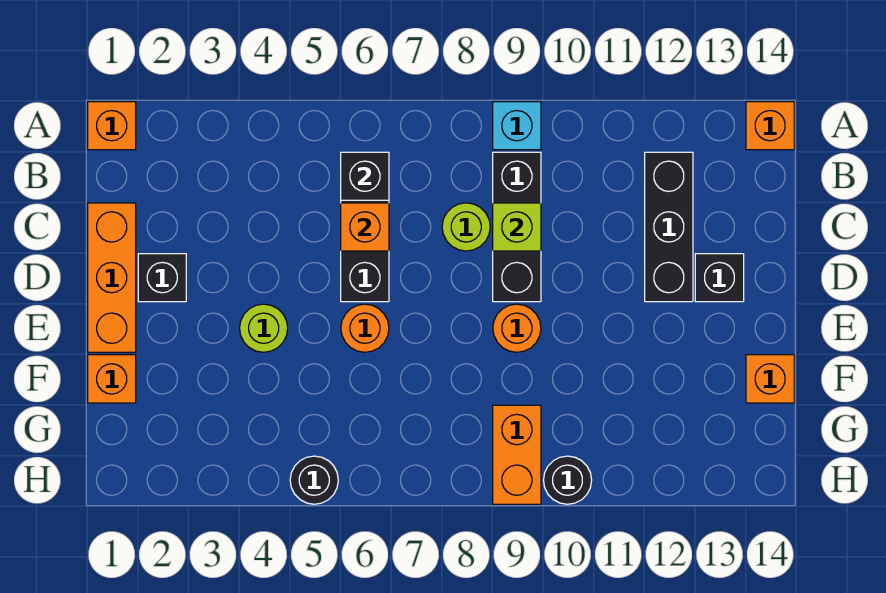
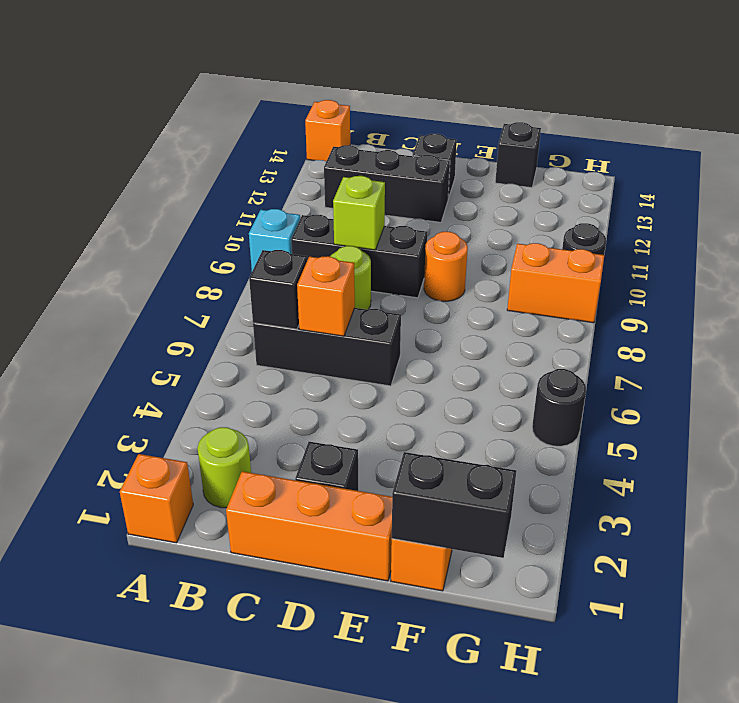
lime round brick E4 level 1 -> lime round brick B2 level 1
orange round brick E6 level 1 -> none
none -> black brick F1:G1 level 2
orange brick F14 level 1 -> black brick F14 level 1

